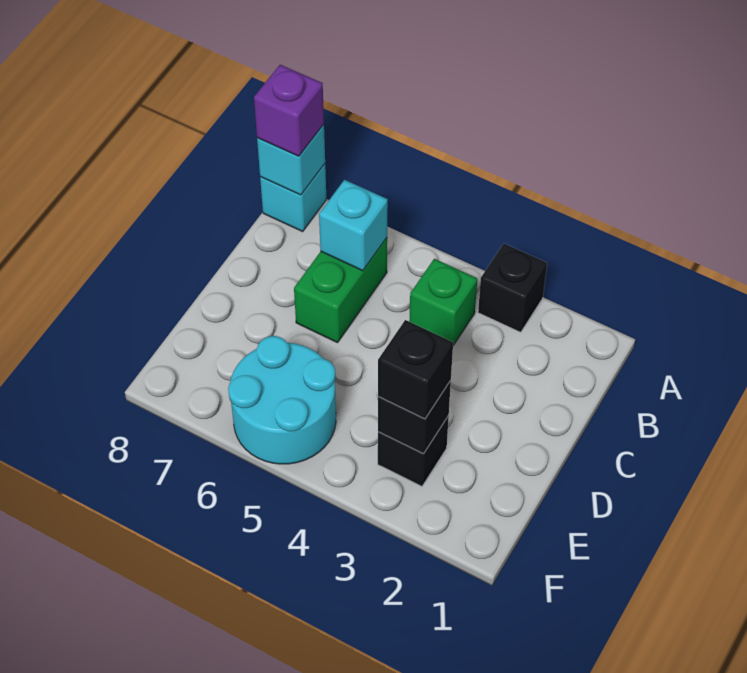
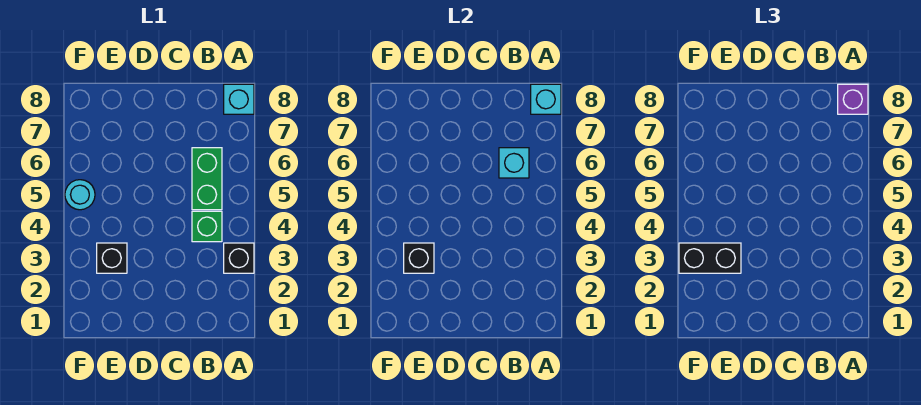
green brick B6:C6 level 1 -> green brick B5:B6 level 1
black brick E3 level 3 -> black brick E3:F3 level 3
cyan round brick E5:F6 level 1 -> cyan round brick F5 level 1

